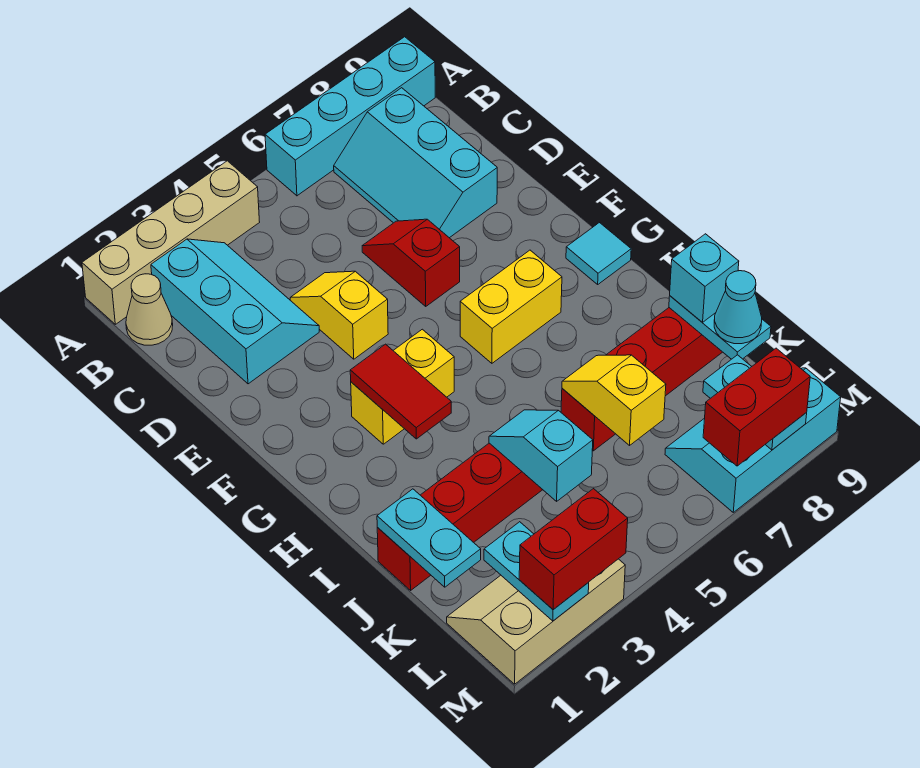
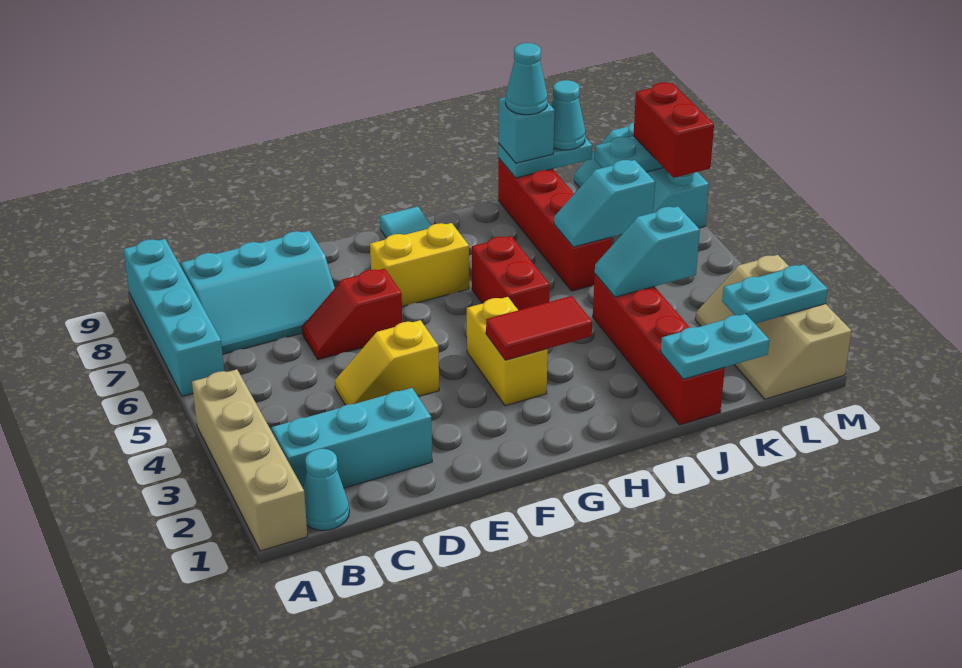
tan cone B1 level 1 -> cyan cone B1 level 1
yellow brick G6:G7 level 1 -> yellow brick F7:G7 level 1
yellow slope J6:K6 level 2 top K -> cyan slope J6:K6 level 2 top K
none -> cyan cone J9 level 4
red brick M2:M3 level 3 -> red brick H5:H6 level 1

